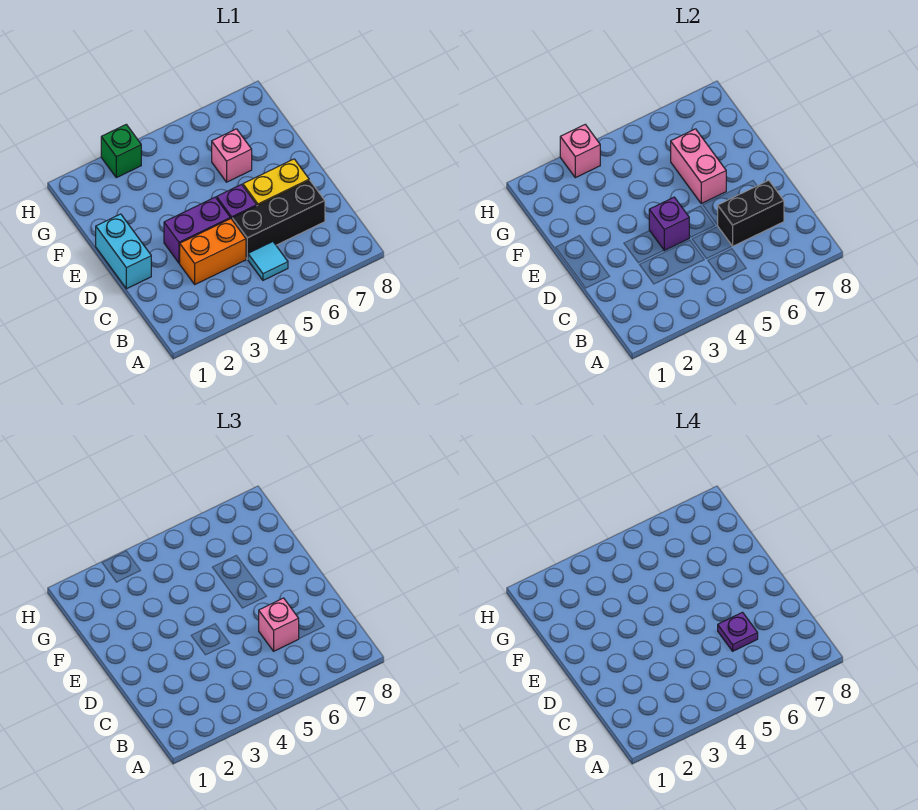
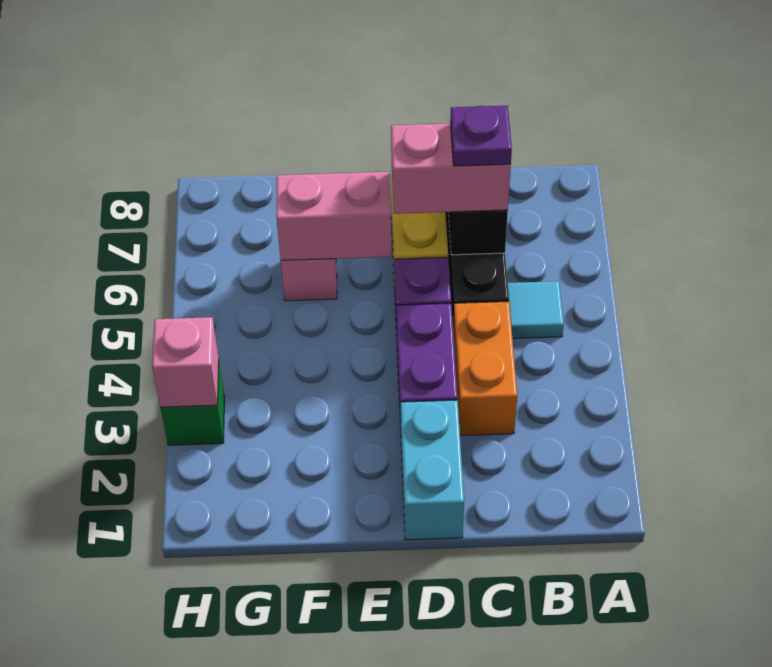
pink brick C6 level 3 -> pink brick C6:D6 level 3
cyan brick D1:E1 level 1 -> cyan brick D1:D2 level 1
purple brick D4 level 2 -> none

